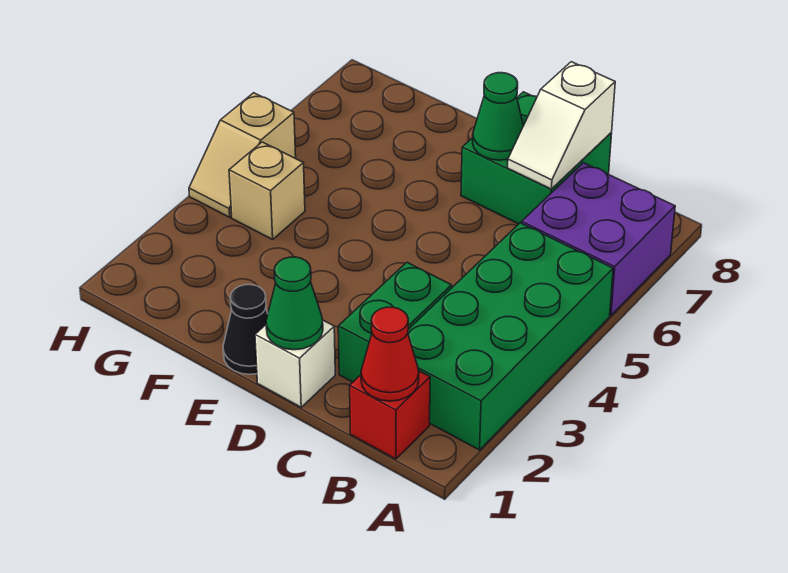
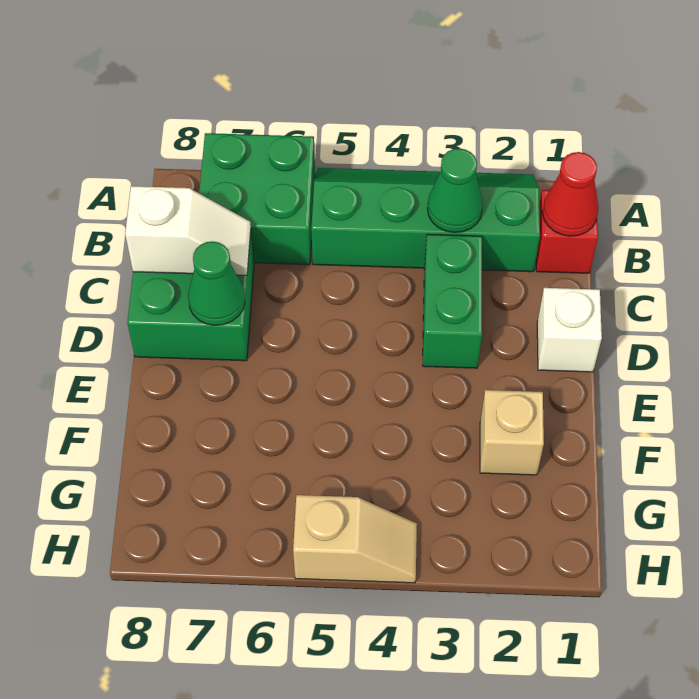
green brick A2:B5 level 1 -> green slope A2:B5 level 1 top B
purple brick A6:B7 level 1 -> green brick A6:B7 level 1
green brick C2:C3 level 1 -> green brick C3:D3 level 1
green cone D1 level 2 -> green cone B3 level 2
black cone E1 level 1 -> none
tan brick G4 level 1 -> tan brick F2 level 1

